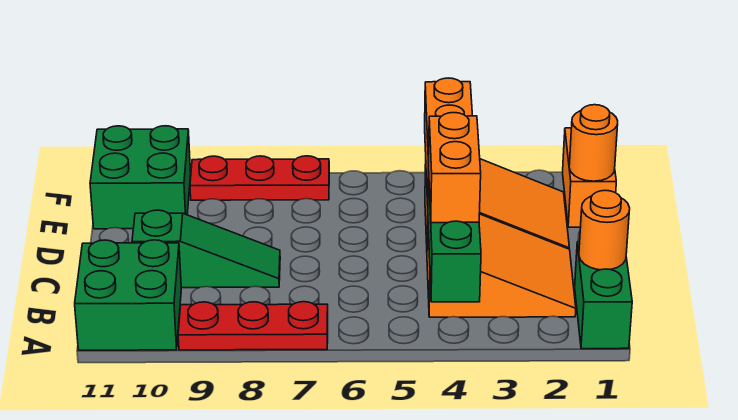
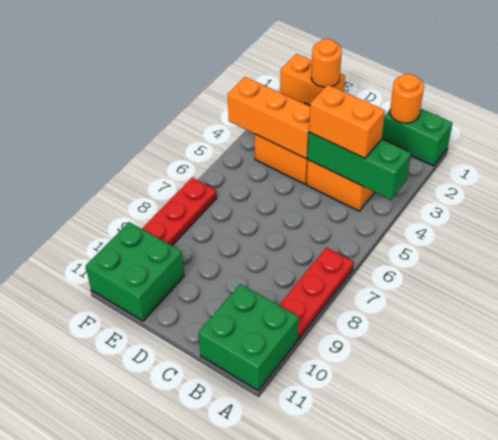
green slope C8:C10 level 1 top 10 -> none

